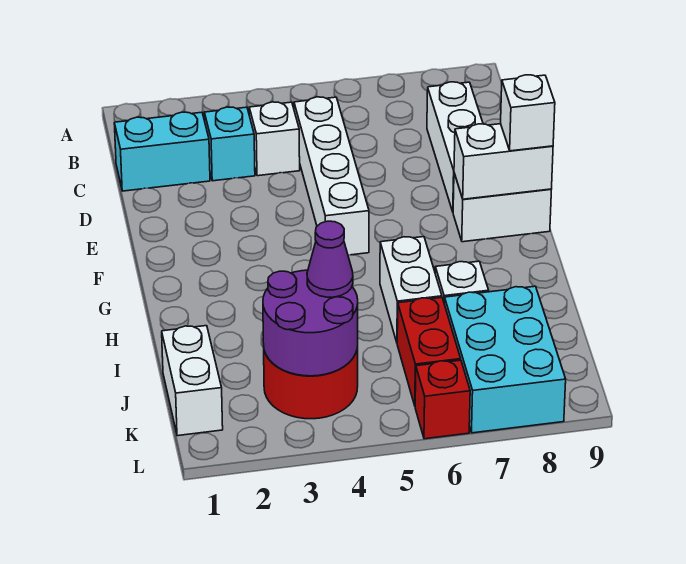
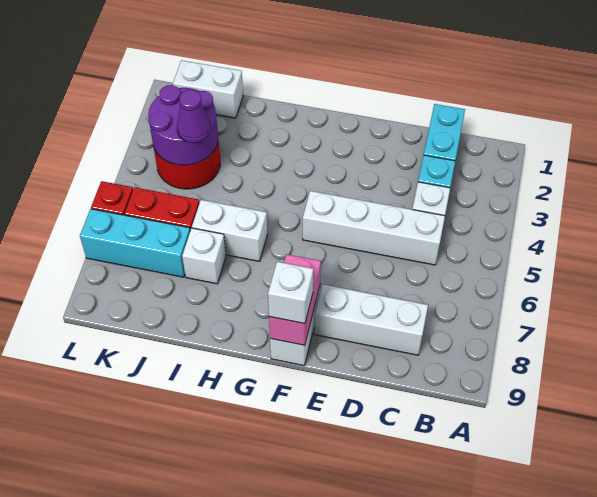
white brick F8:F9 level 2 -> pink brick F8:F9 level 2
cyan brick J7:L8 level 1 -> cyan brick J7:L7 level 1

